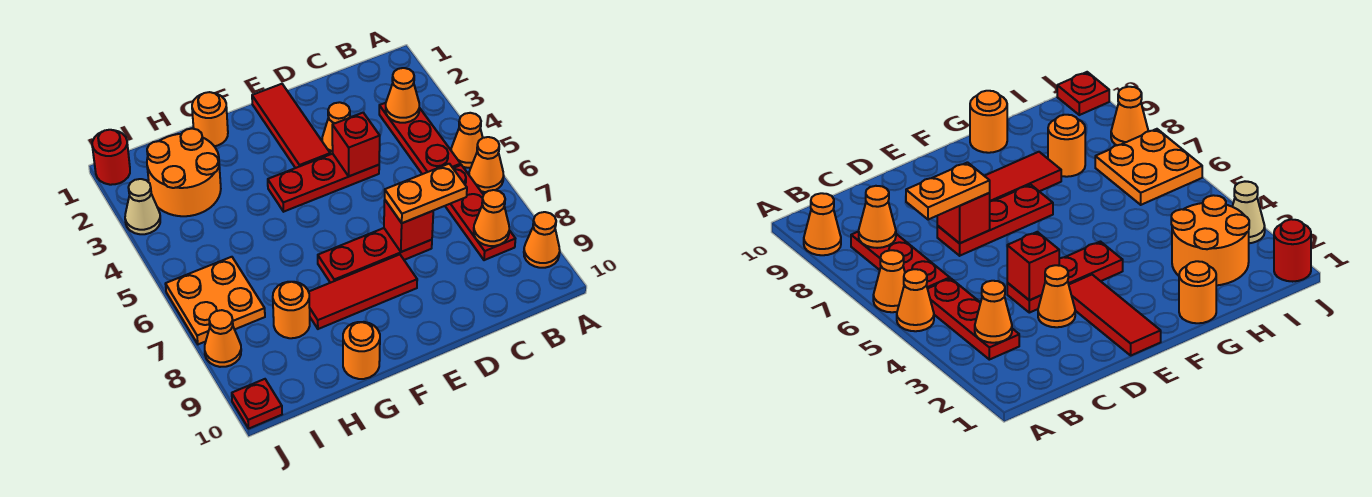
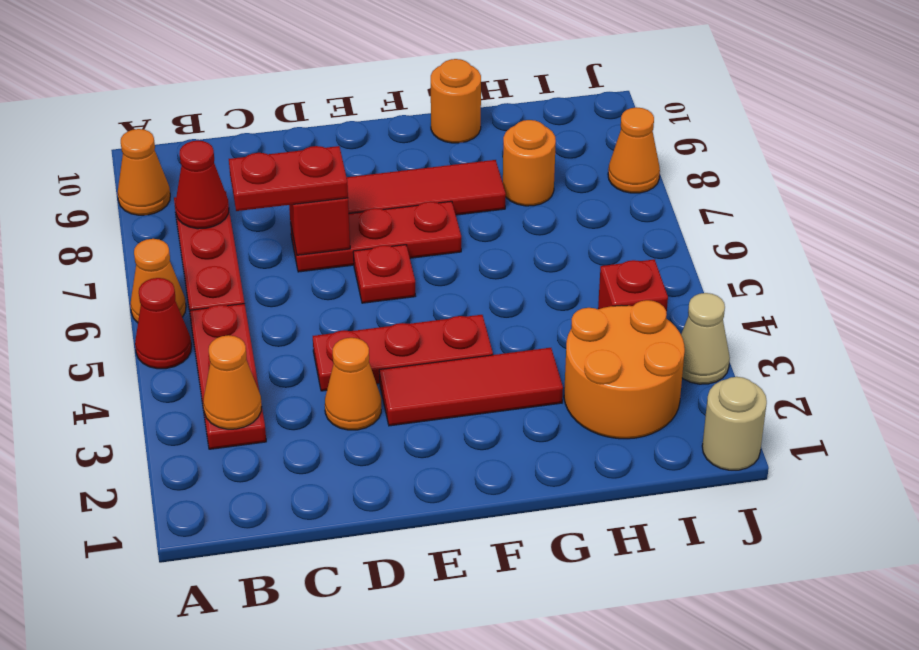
orange cone A5 level 1 -> red cone A5 level 1
orange cone B8 level 2 -> red cone B8 level 2
orange plate C7:D7 level 3 -> red plate C7:D7 level 3
red brick D4 level 2 -> red brick I4 level 1
red tile E1:E3 level 1 -> red tile E3:G3 level 1
orange round brick G1 level 1 -> none
orange plate I6:J7 level 1 -> none
red round brick J1 level 1 -> tan round brick J1 level 1
red plate J10 level 1 -> red plate E6 level 1

